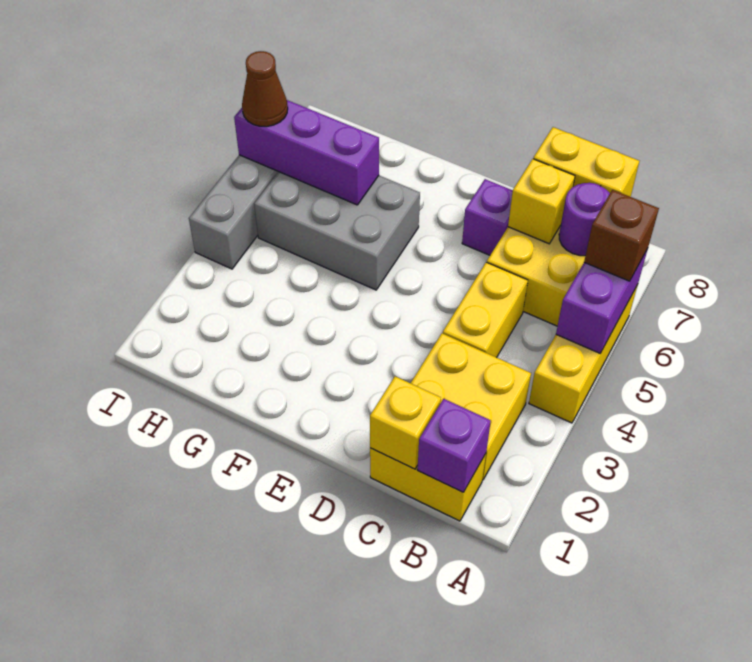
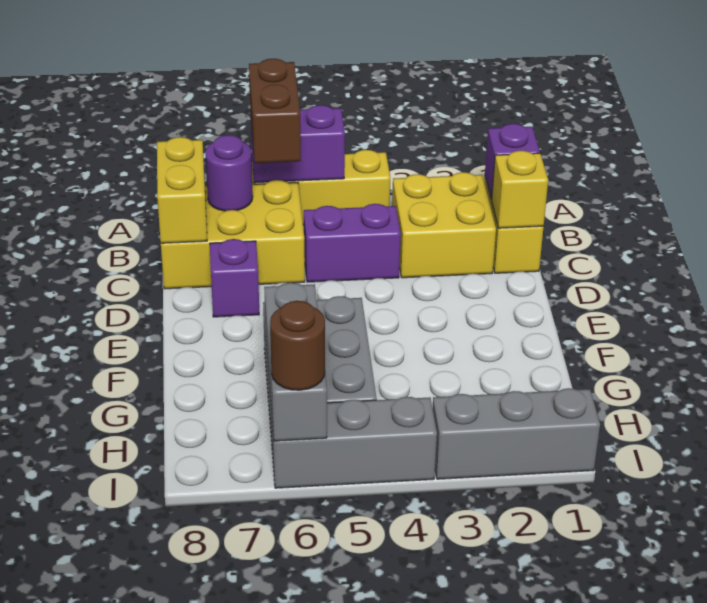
brown brick A6 level 3 -> brown brick A6:B6 level 3
yellow brick C4:C5 level 1 -> purple brick C4:C5 level 1
yellow brick C7 level 2 -> none
purple brick G6:I6 level 2 -> grey brick G6:I6 level 2
none -> grey brick I1:I3 level 1
brown cone I6 level 3 -> brown round brick I6 level 3

